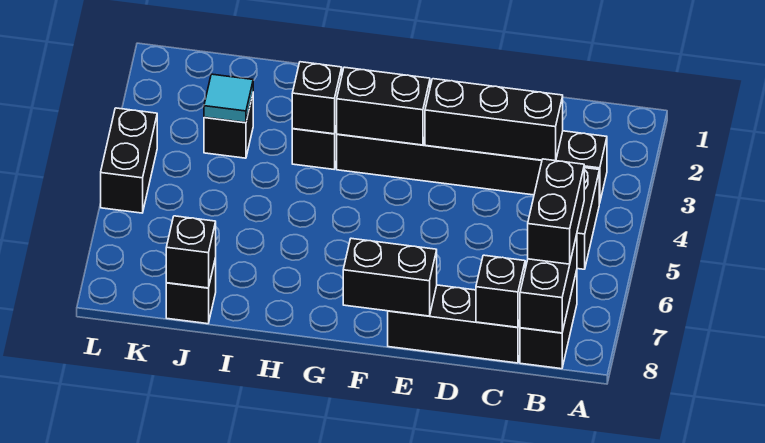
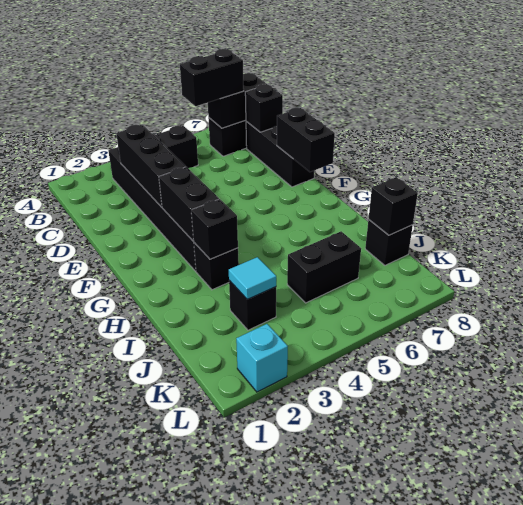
none -> cyan brick L2 level 1
black brick L4:L5 level 1 -> black brick J5:J6 level 1

